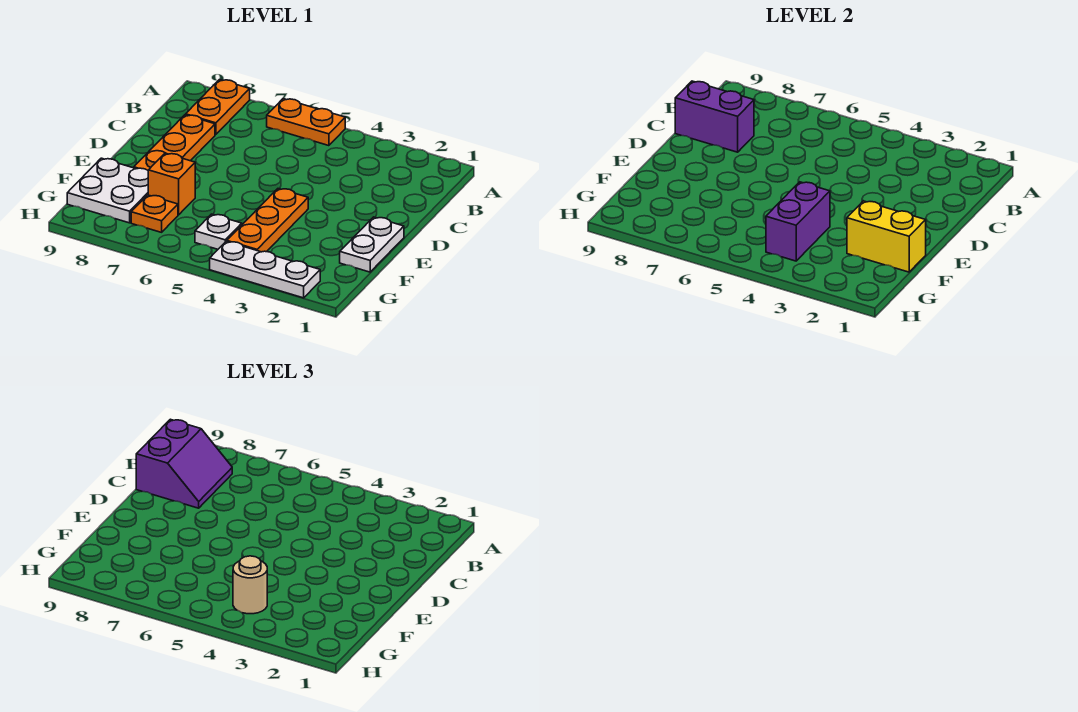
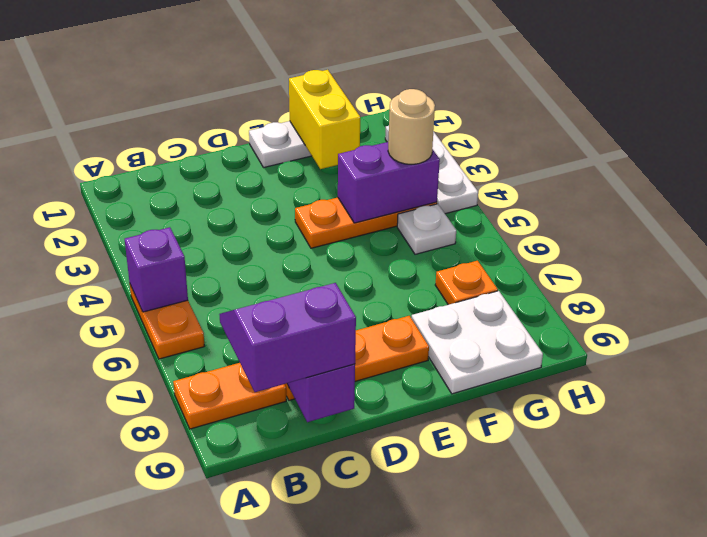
none -> purple brick A5 level 2
orange brick F7 level 1 -> none

